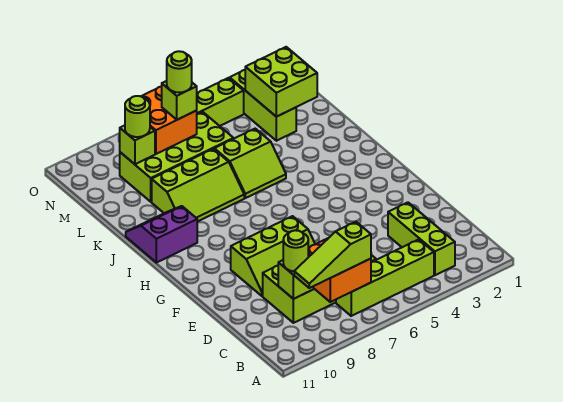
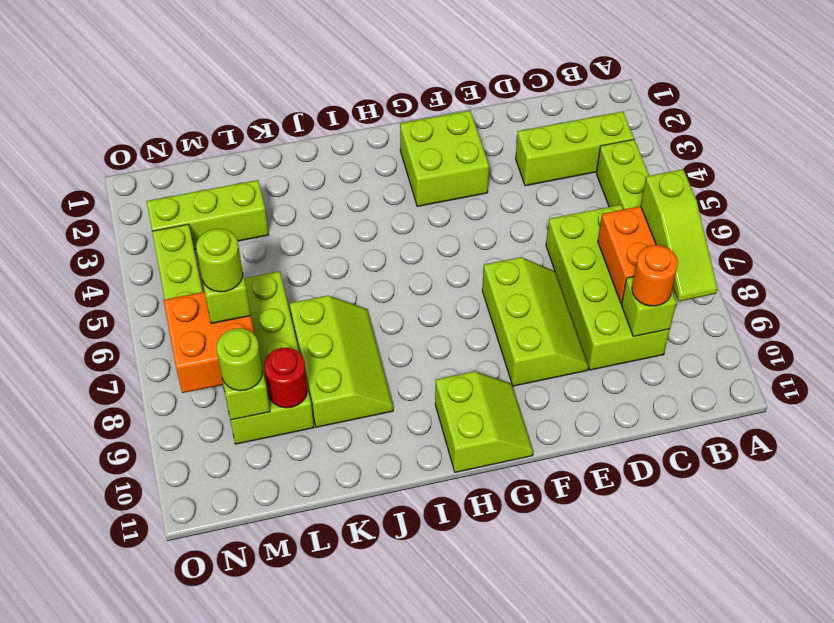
lime round brick C9 level 3 -> orange round brick C9 level 3
purple slope I10:J11 level 1 top I -> none
lime slope J5:K6 level 1 top K -> lime slope G10:H11 level 1 top H
lime brick L2:M3 level 2 -> lime brick F2:G3 level 1
none -> red round brick L9 level 2

